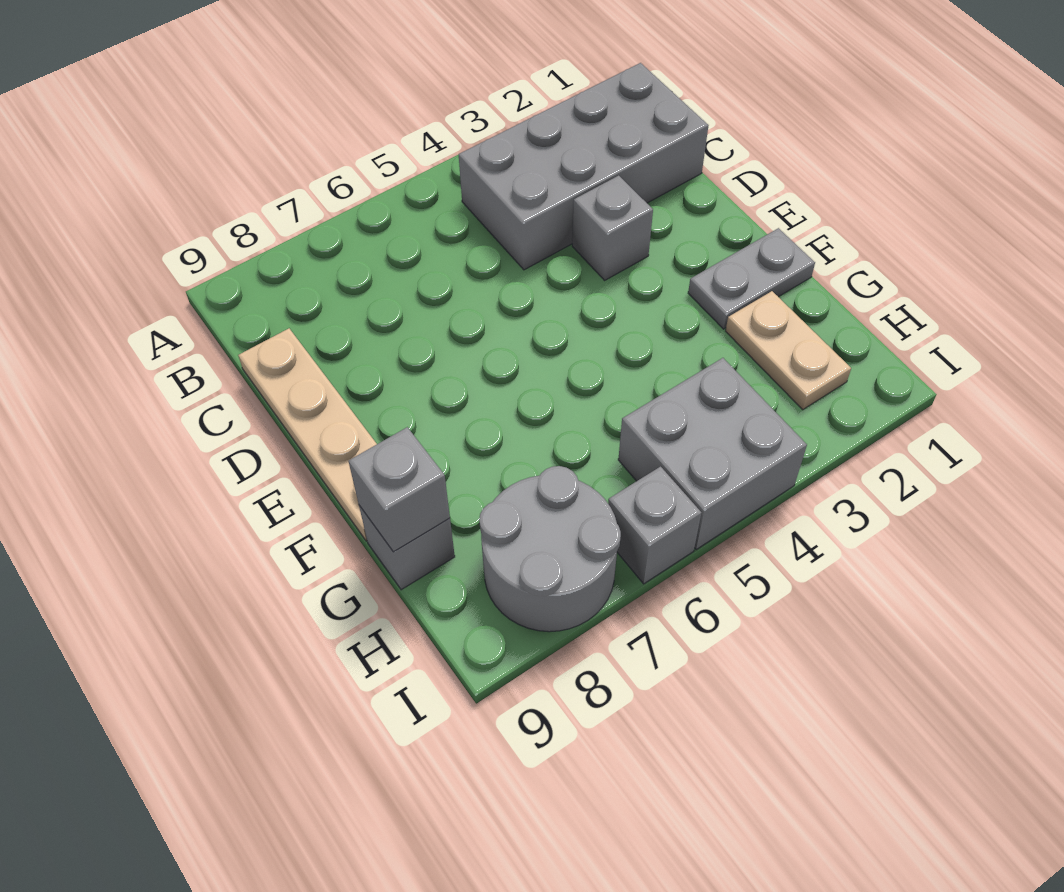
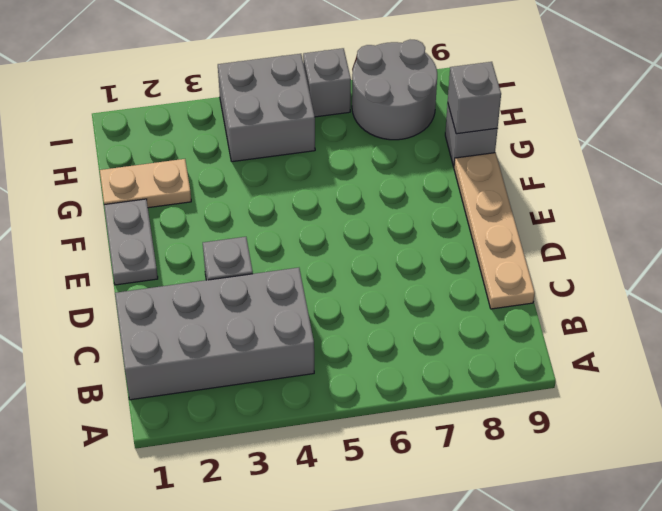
grey plate F1:F2 level 1 -> grey plate E1:F1 level 1
tan plate G2:H2 level 1 -> tan plate G1:G2 level 1

